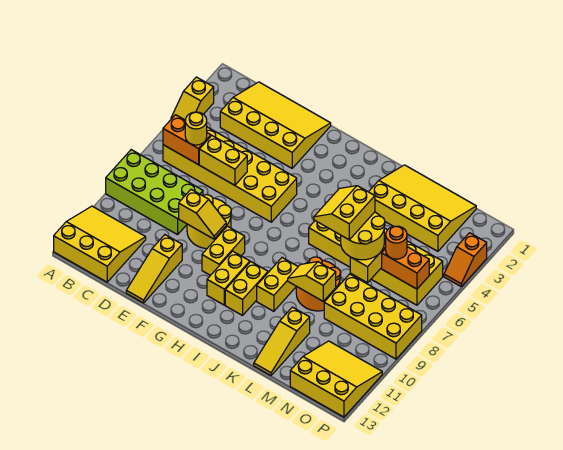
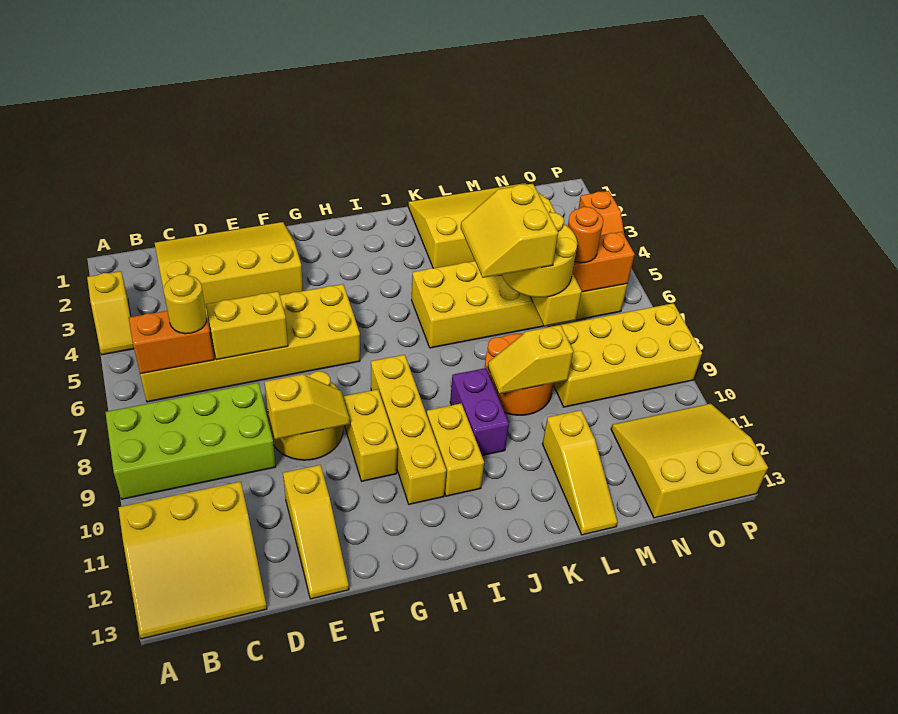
yellow slope A11:C13 level 1 top 13 -> yellow slope A11:C13 level 1 top 11
yellow brick H10:H11 level 1 -> yellow brick H8:H11 level 1
yellow brick J9:J10 level 1 -> purple brick J9:J10 level 1

